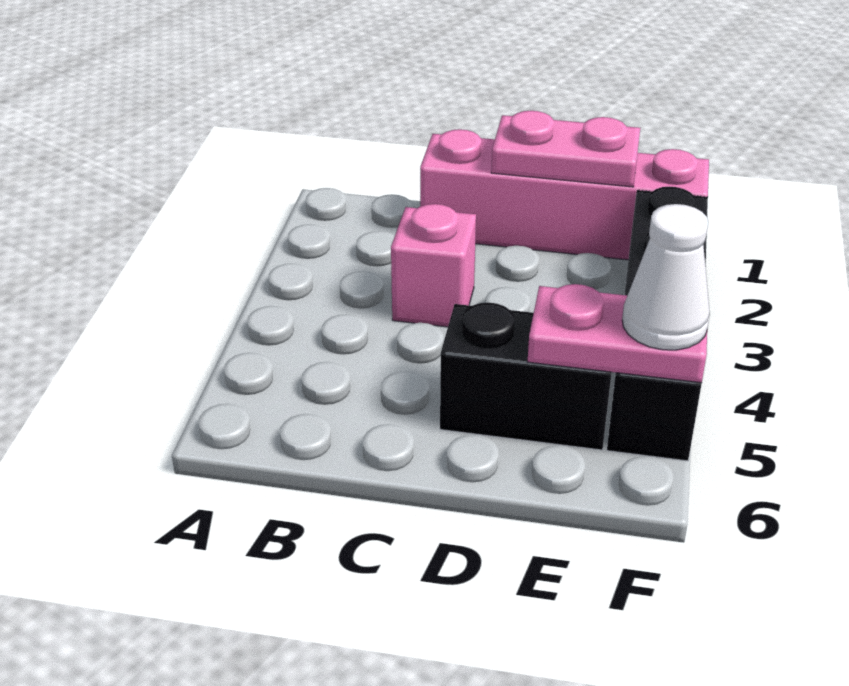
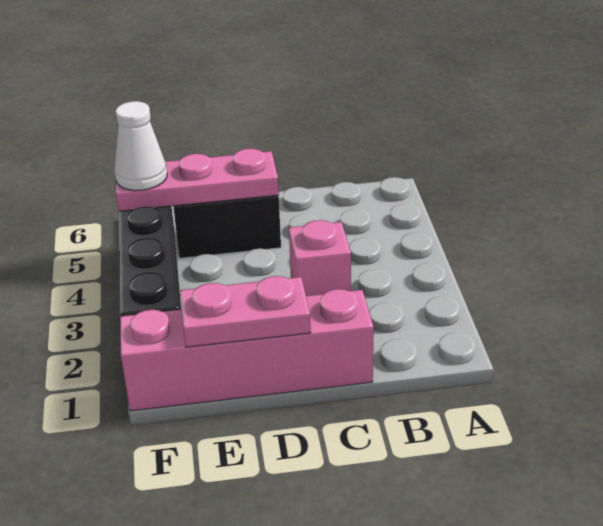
pink plate E5:F5 level 2 -> pink plate D5:F5 level 2

